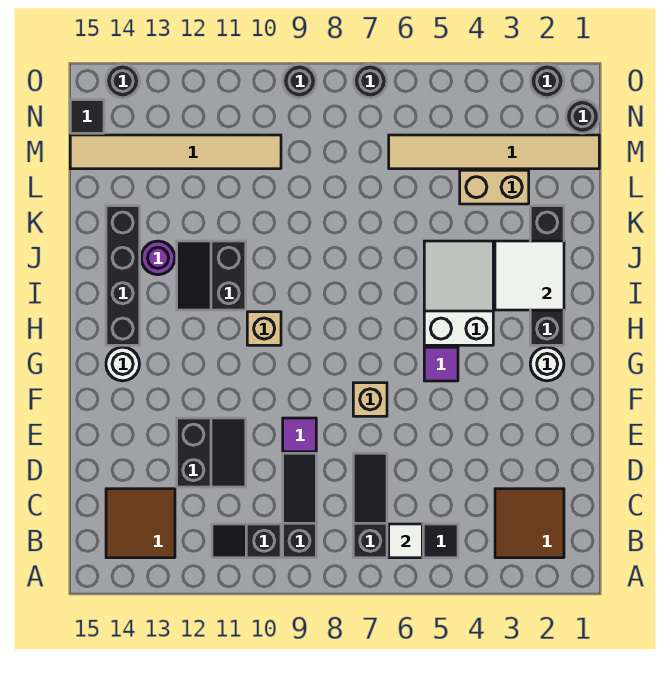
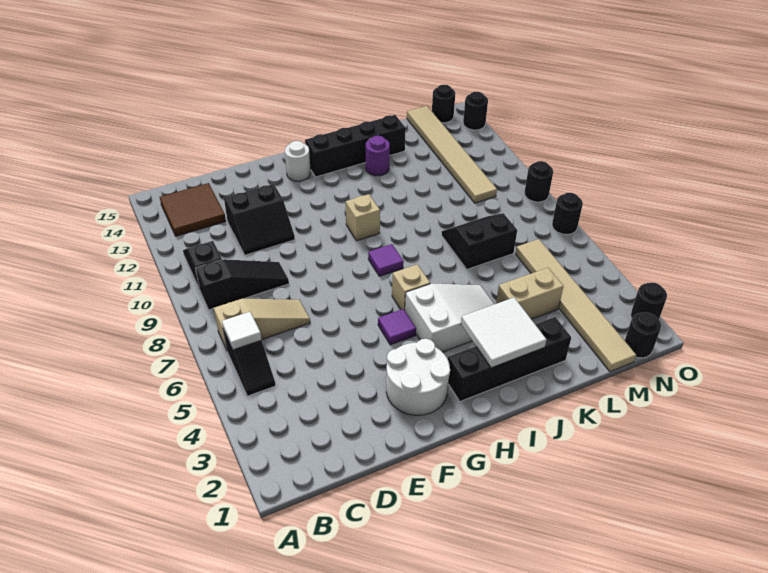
brown tile B2:C3 level 1 -> none
black slope B7:D7 level 1 top B -> tan slope B7:D7 level 1 top B
purple tile E9 level 1 -> purple tile H8 level 1
tan brick F7 level 1 -> tan brick H6 level 1
white round brick G2 level 1 -> white round brick F2:G3 level 1
black slope I11:J12 level 1 top 11 -> black slope K7:L8 level 1 top 7
tan brick L3:L4 level 1 -> tan brick K4:L4 level 1
black tile N15 level 1 -> black round brick N15 level 1

